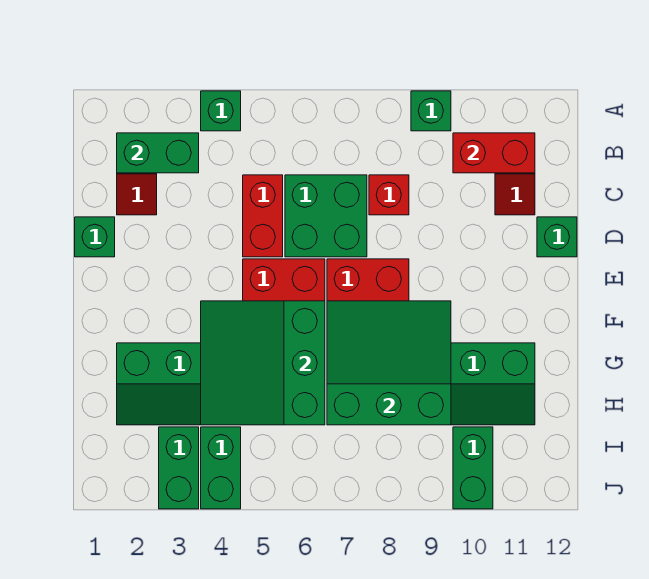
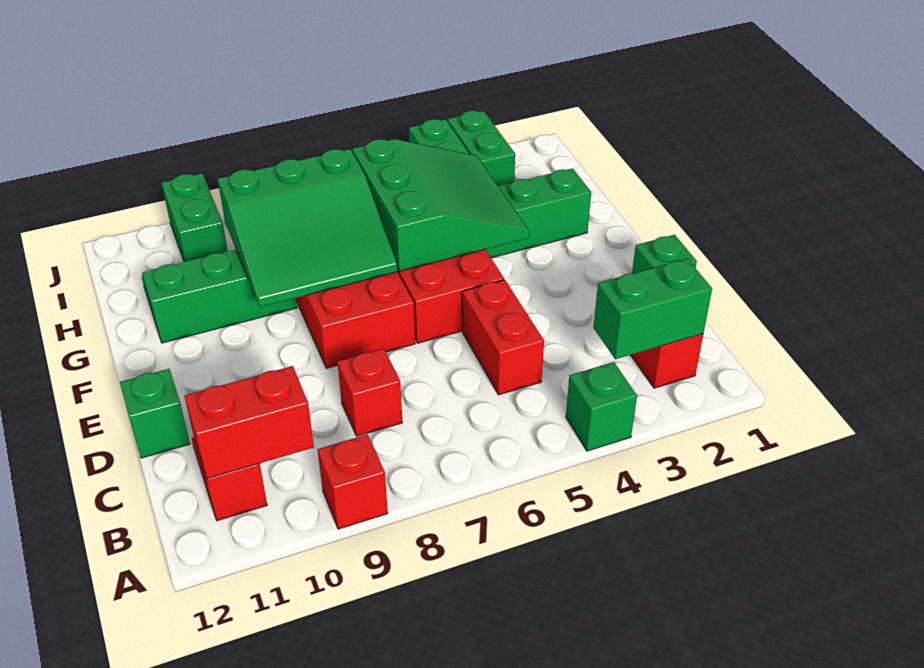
green brick A9 level 1 -> red brick A9 level 1
green brick C6:D7 level 1 -> none

